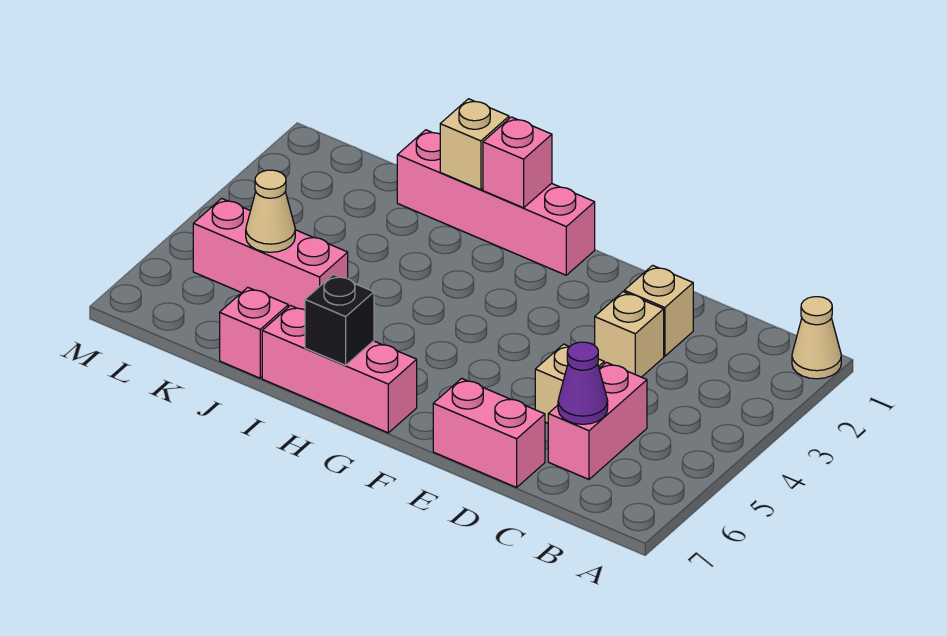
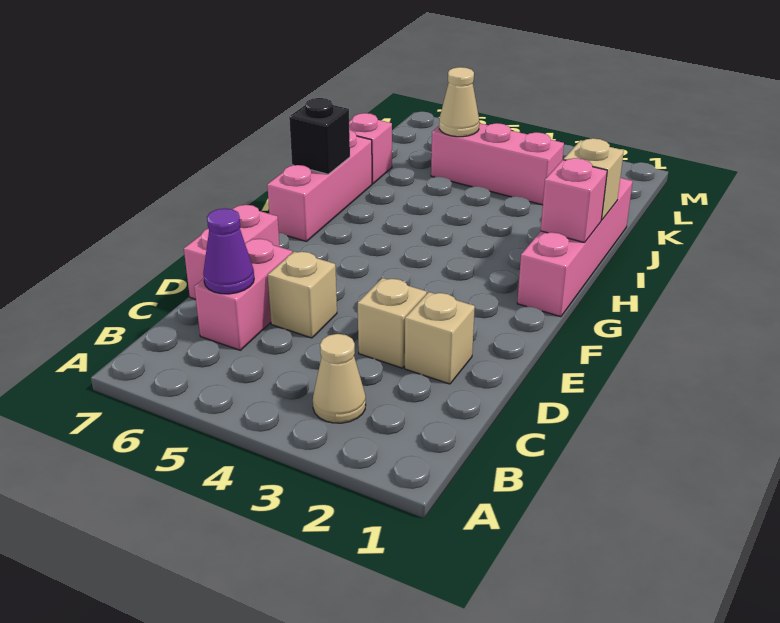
tan cone A1 level 1 -> tan cone B3 level 1
pink brick C5:C6 level 1 -> pink brick C6:D6 level 1
pink brick J5:L5 level 1 -> pink brick K3:K5 level 1

